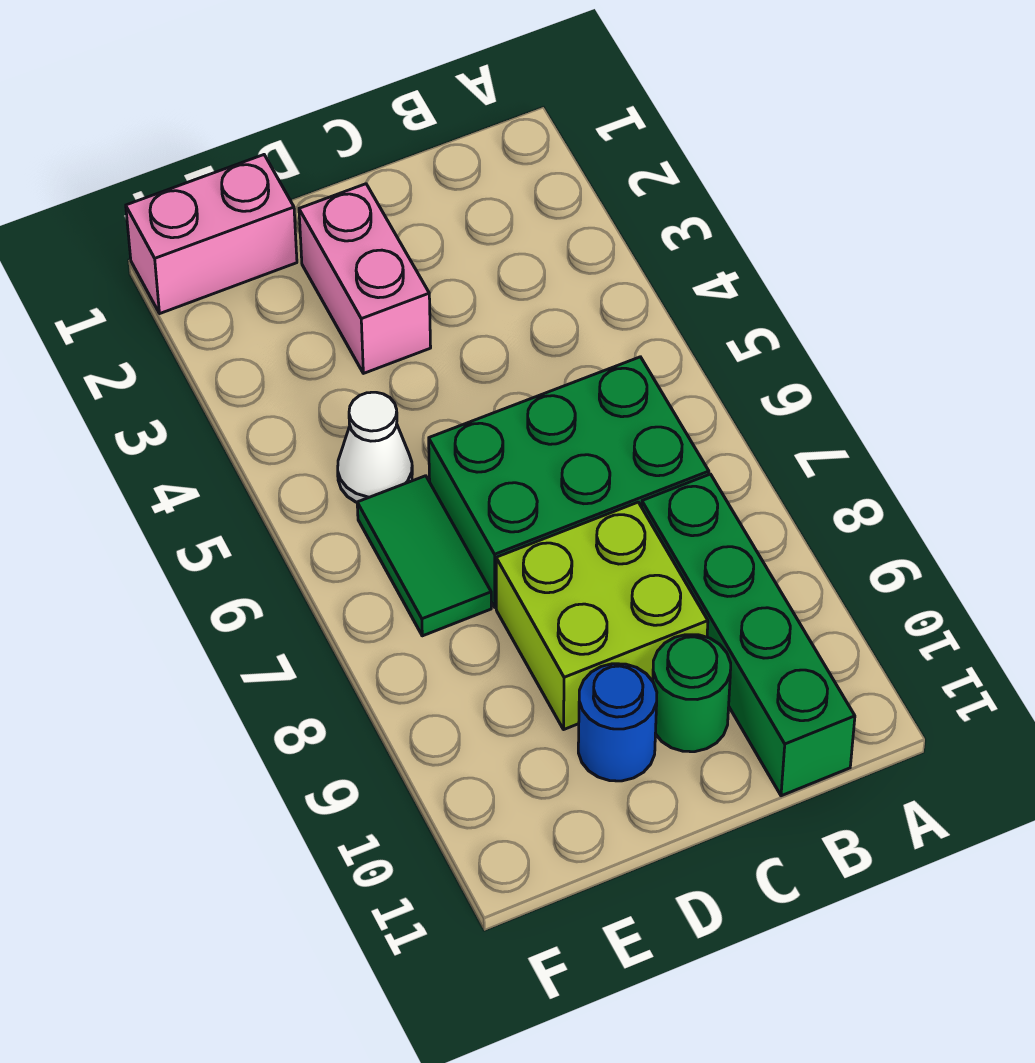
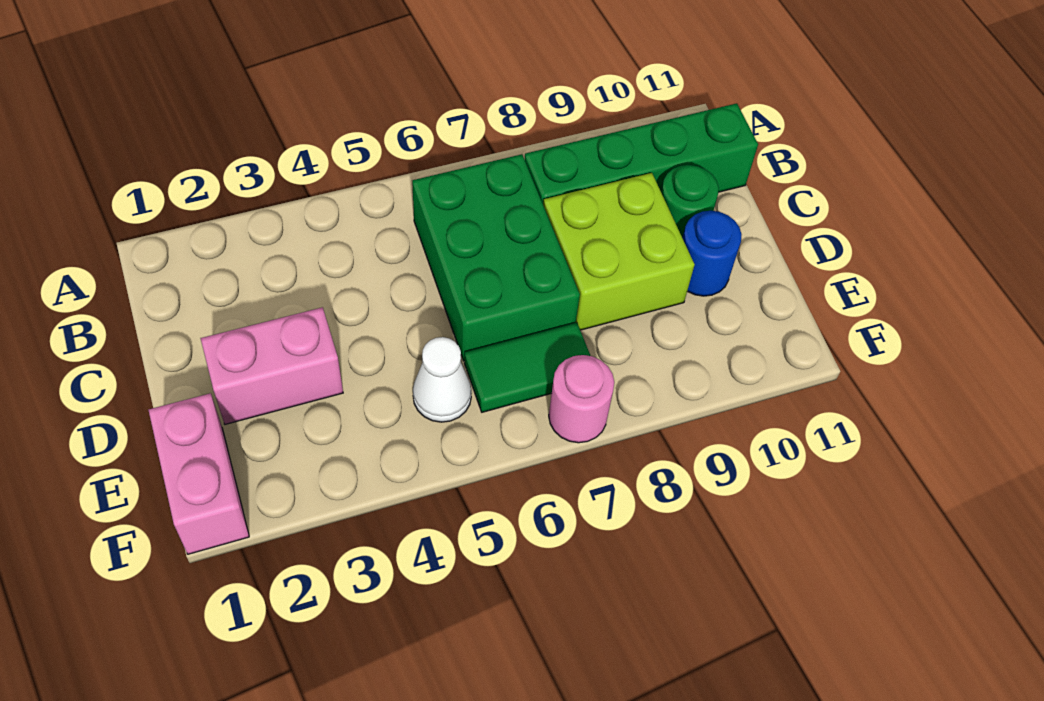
none -> pink round brick F7 level 1

